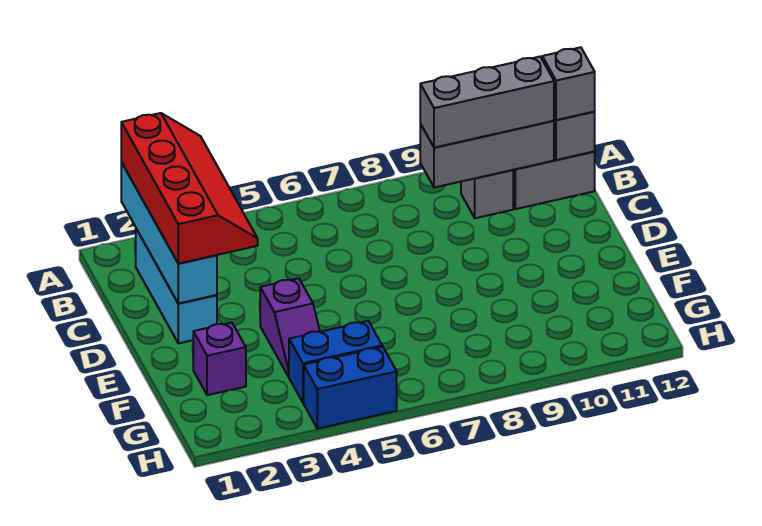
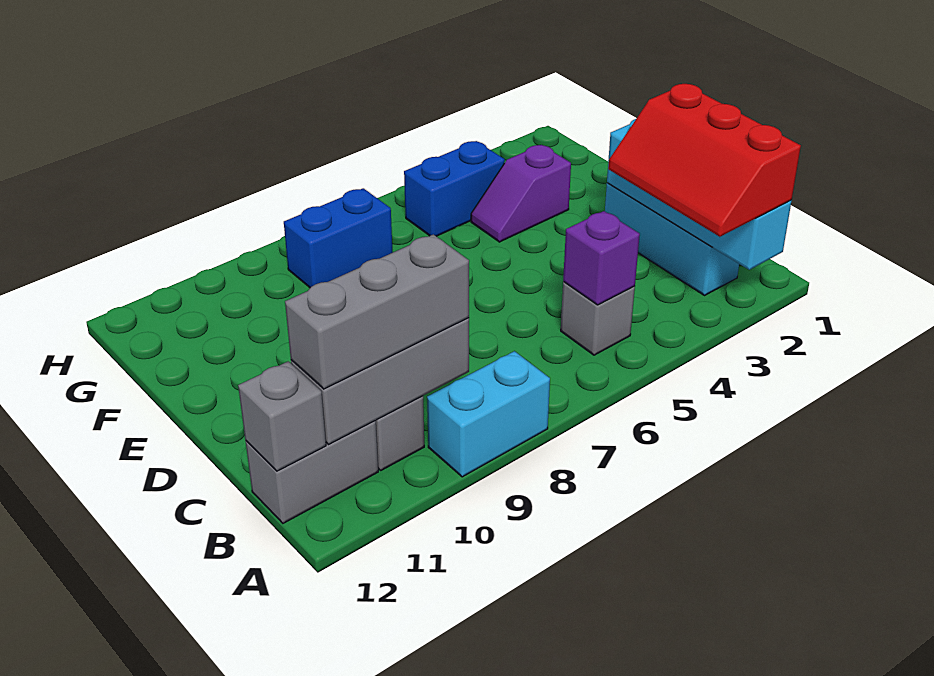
red slope A2:D3 level 3 top 2 -> red slope A2:C3 level 3 top 2
none -> cyan brick A8:A9 level 1
grey brick B12 level 3 -> grey brick B5 level 1
purple slope E4:F4 level 1 top E -> purple slope F3:F4 level 1 top 3
purple brick F2 level 1 -> purple brick B5 level 2
blue brick H4:H5 level 1 -> blue brick G7:G8 level 1

